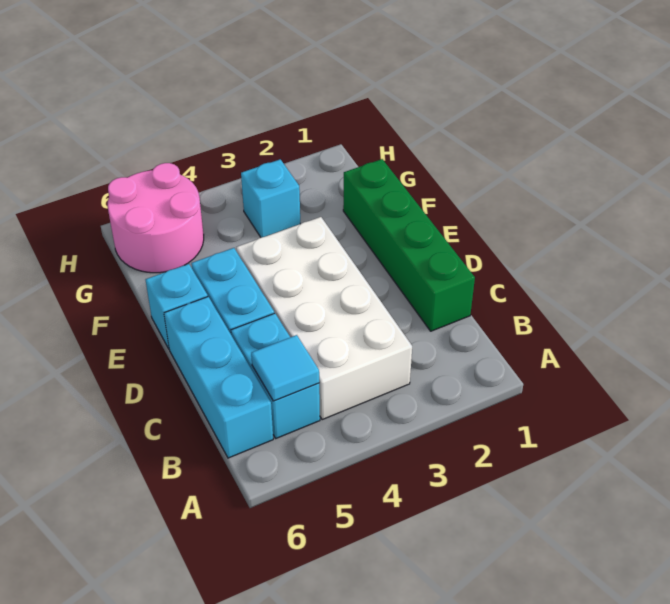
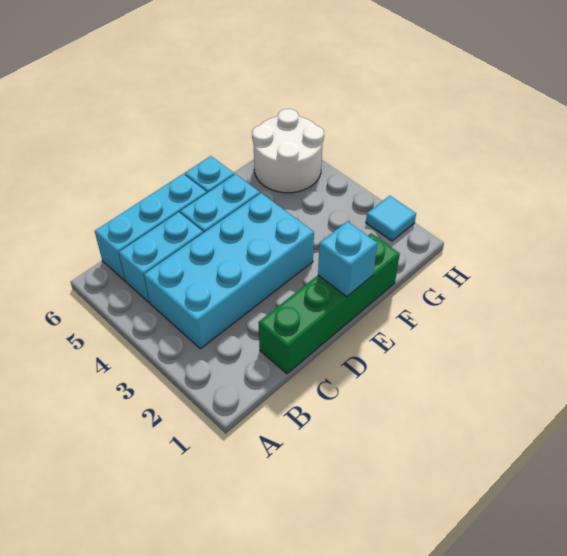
white brick B3:E4 level 1 -> cyan brick B3:E4 level 1
cyan tile B5 level 2 -> cyan tile H2 level 1
cyan brick G3 level 1 -> cyan brick E1 level 2
pink round brick G5:H6 level 1 -> white round brick G5:H6 level 1

